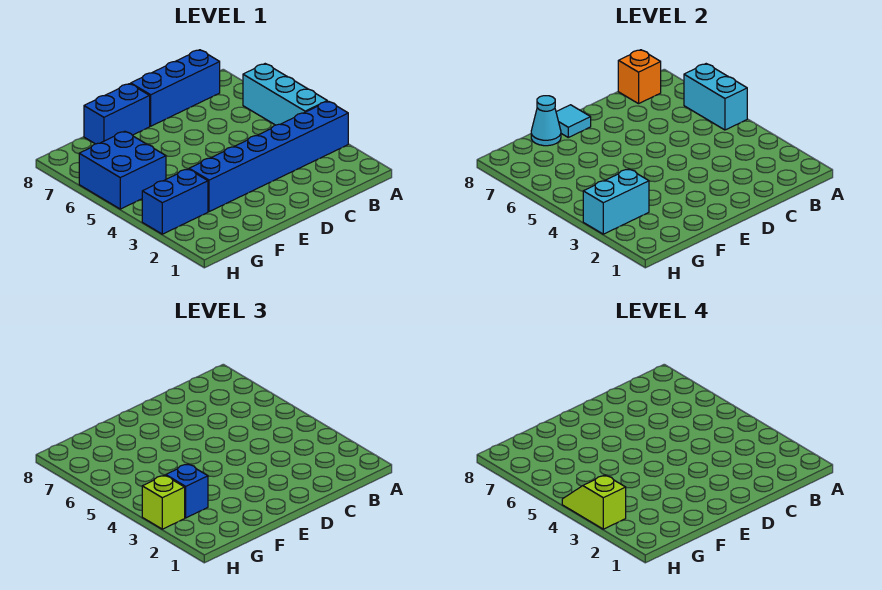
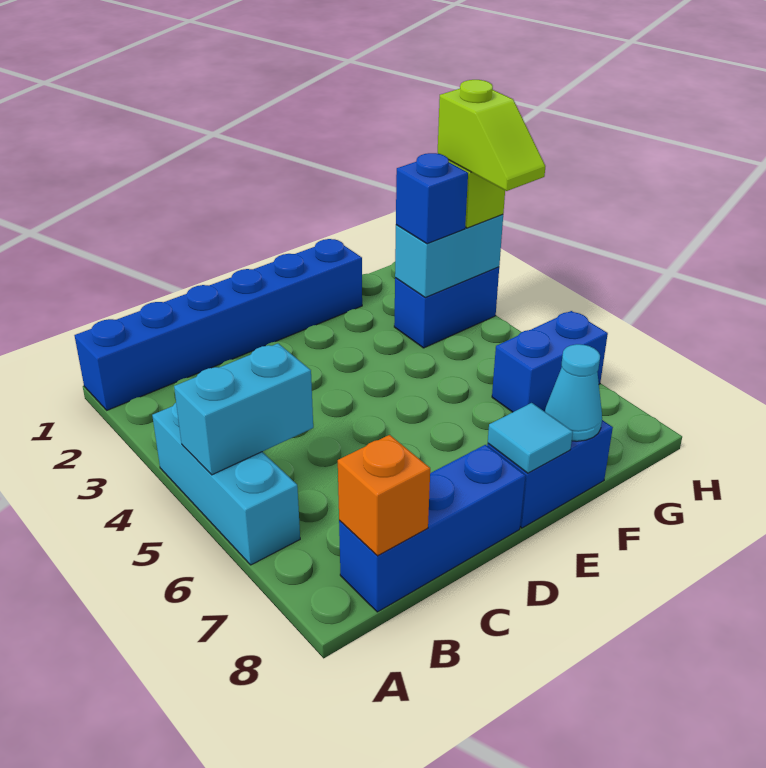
blue brick A3:F3 level 1 -> blue brick A1:F1 level 1
cyan brick A5:A6 level 2 -> cyan brick A5:B5 level 2
blue brick G5:H6 level 1 -> blue brick G6:H6 level 1

